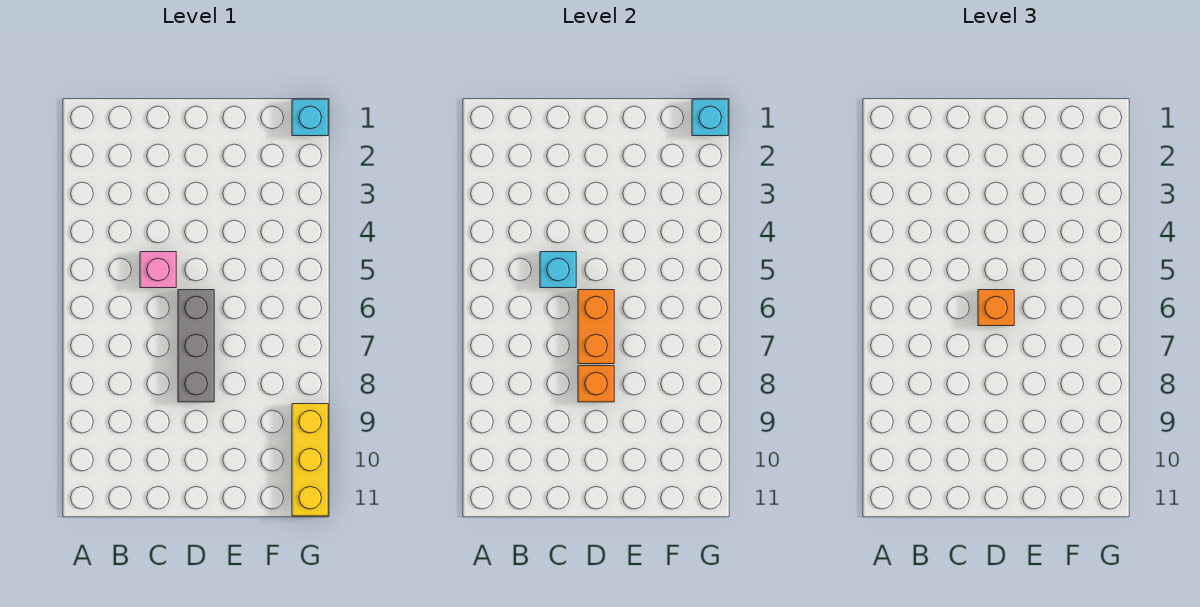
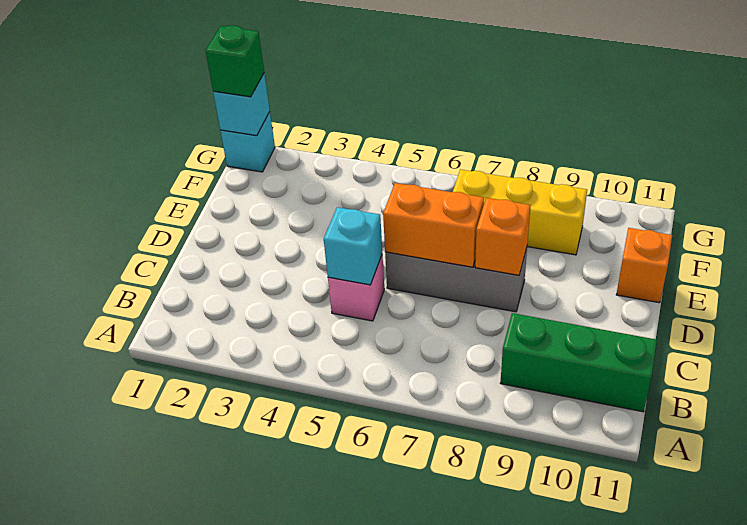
none -> green brick B9:B11 level 1
orange brick D6 level 3 -> orange brick E11 level 1
none -> green brick G1 level 3
yellow brick G9:G11 level 1 -> yellow brick F7:F9 level 1

